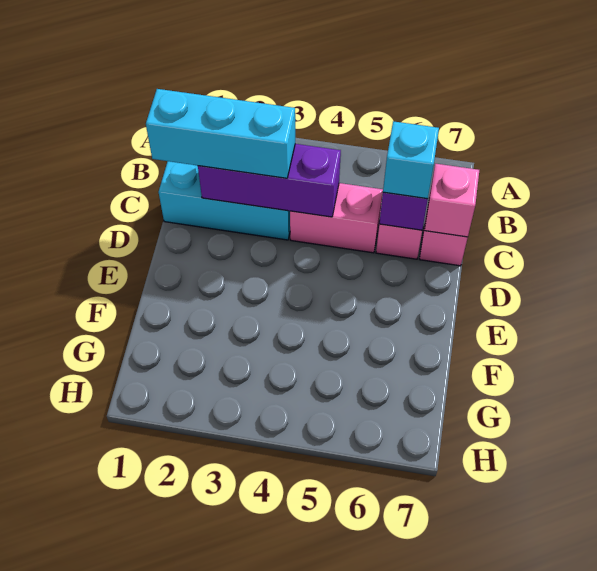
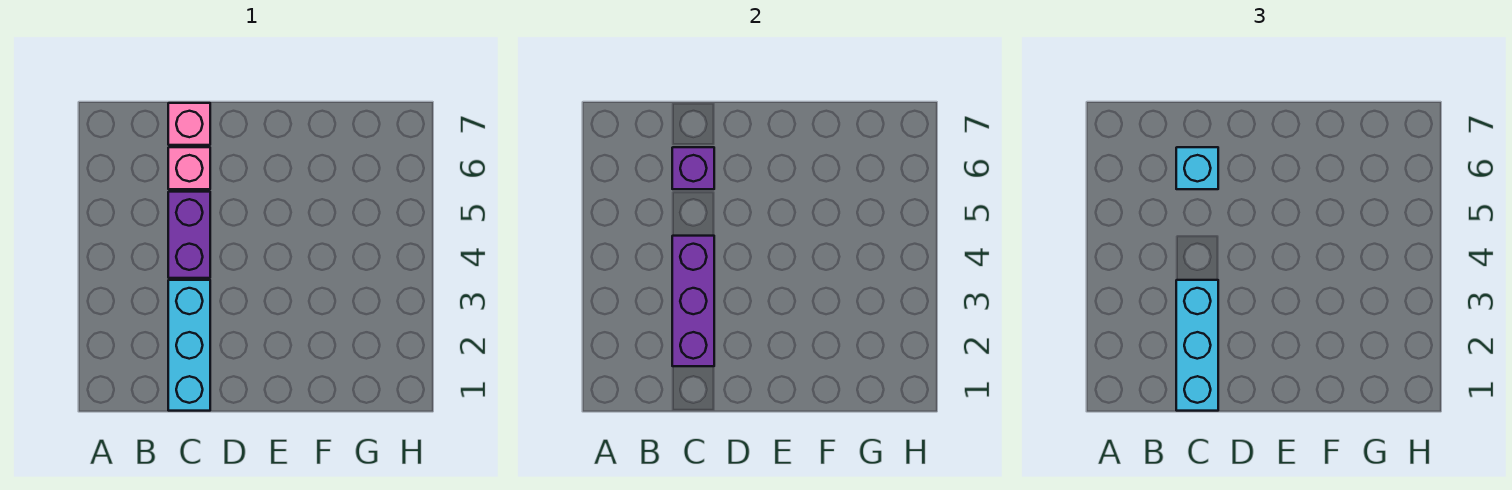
pink brick C4:C5 level 1 -> purple brick C4:C5 level 1
pink brick C7 level 2 -> none

